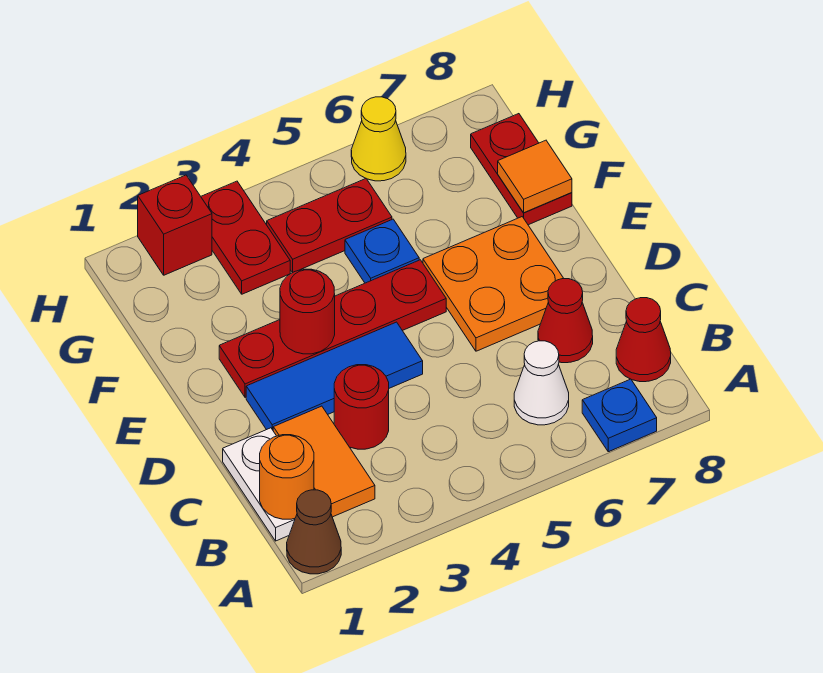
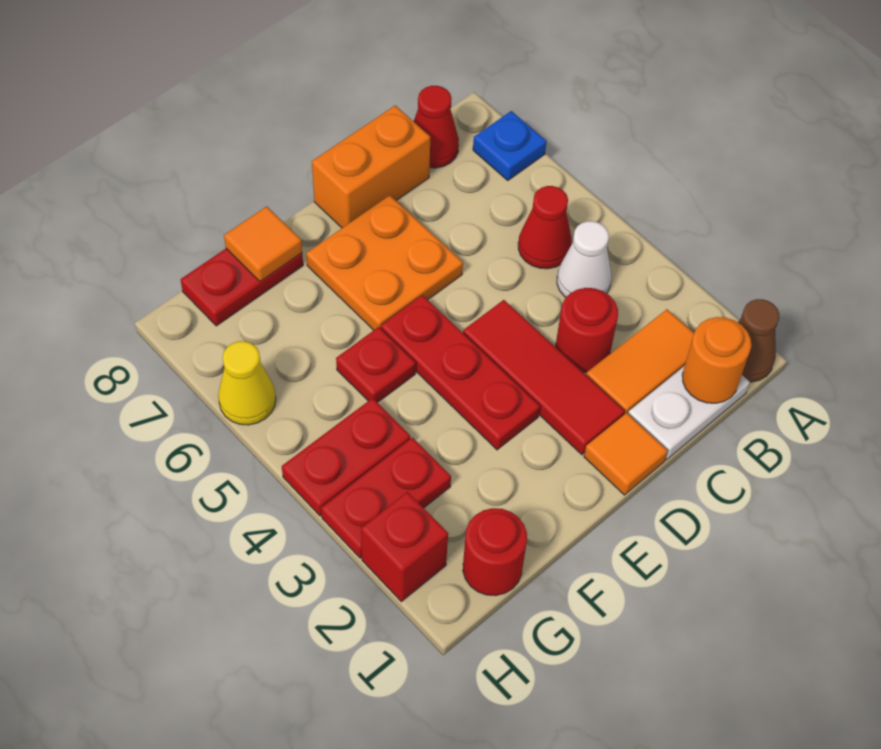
white cone B6 level 1 -> white cone B4 level 1
red cone C7 level 1 -> red cone B5 level 1
none -> orange brick C8:D8 level 1
none -> orange tile D1 level 1
blue tile D2:D4 level 1 -> red tile D2:D4 level 1
red plate E2:E5 level 1 -> red plate E3:E5 level 1
red round brick E3 level 2 -> red round brick G1 level 1
blue plate F5 level 1 -> red plate F5 level 1
red plate G4:G5 level 1 -> red plate G4:H4 level 1

